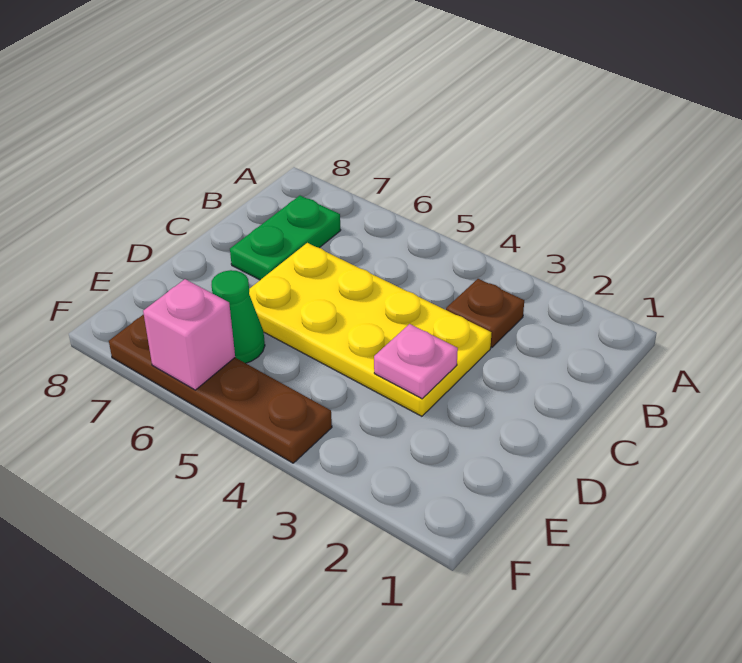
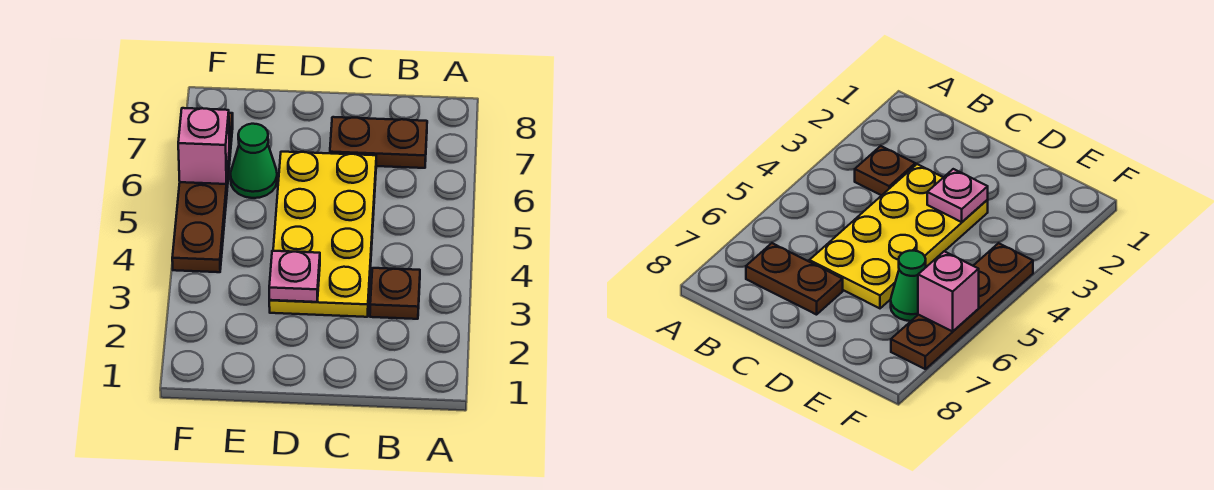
green plate B7:C7 level 1 -> brown plate B7:C7 level 1

